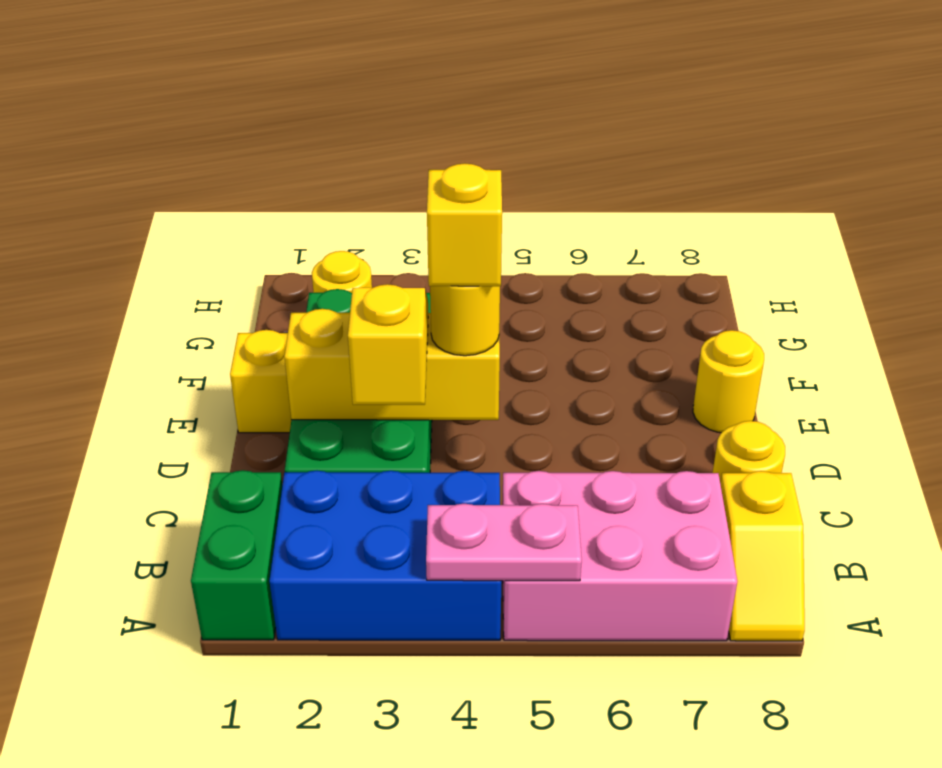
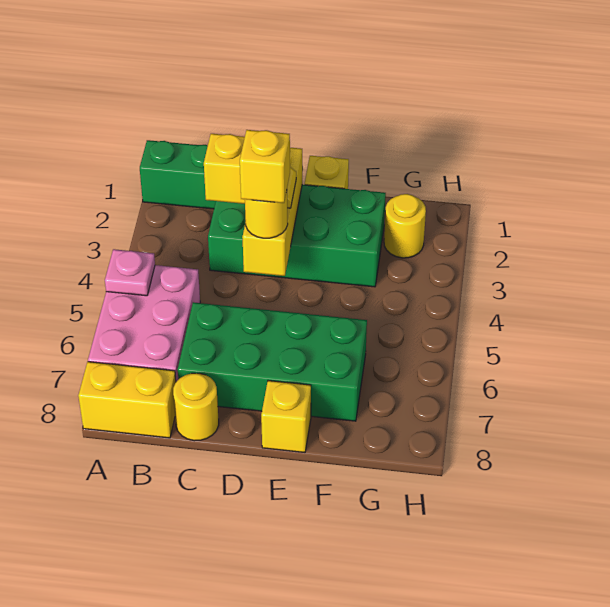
blue brick A2:B4 level 1 -> none
pink plate A4:A5 level 2 -> pink plate A5 level 2
yellow slope A8:B8 level 1 top B -> yellow brick A8:B8 level 1
none -> green brick C6:F7 level 1
yellow round brick E8 level 1 -> yellow brick E8 level 1

